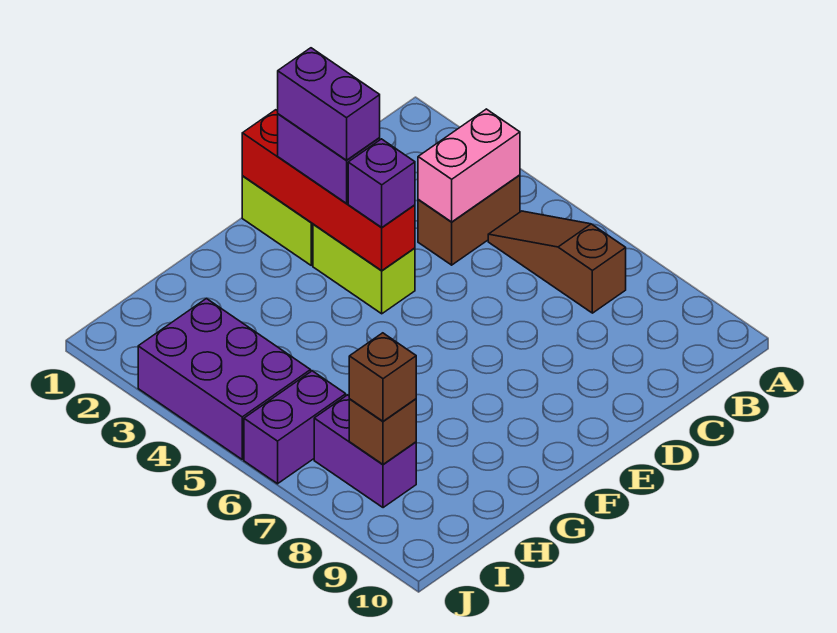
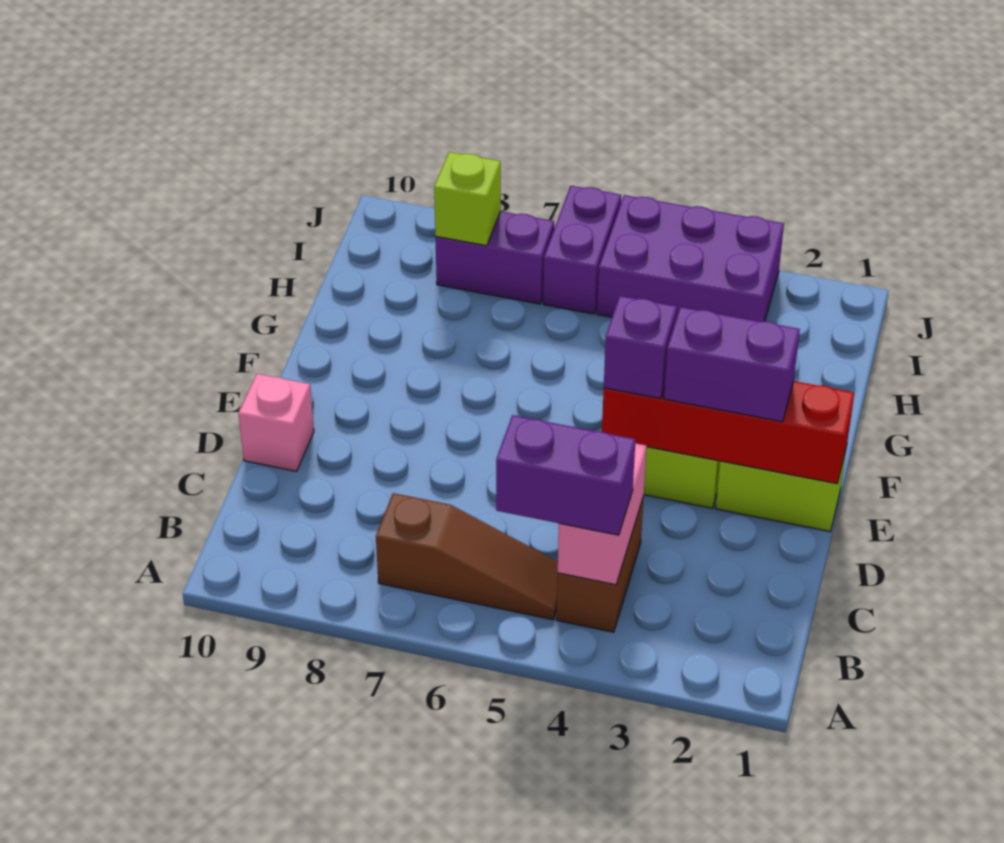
none -> pink brick D10 level 1
purple brick E2:E3 level 4 -> purple brick B4:B5 level 3
brown brick I8 level 2 -> lime brick I8 level 2
brown brick I8 level 3 -> none

